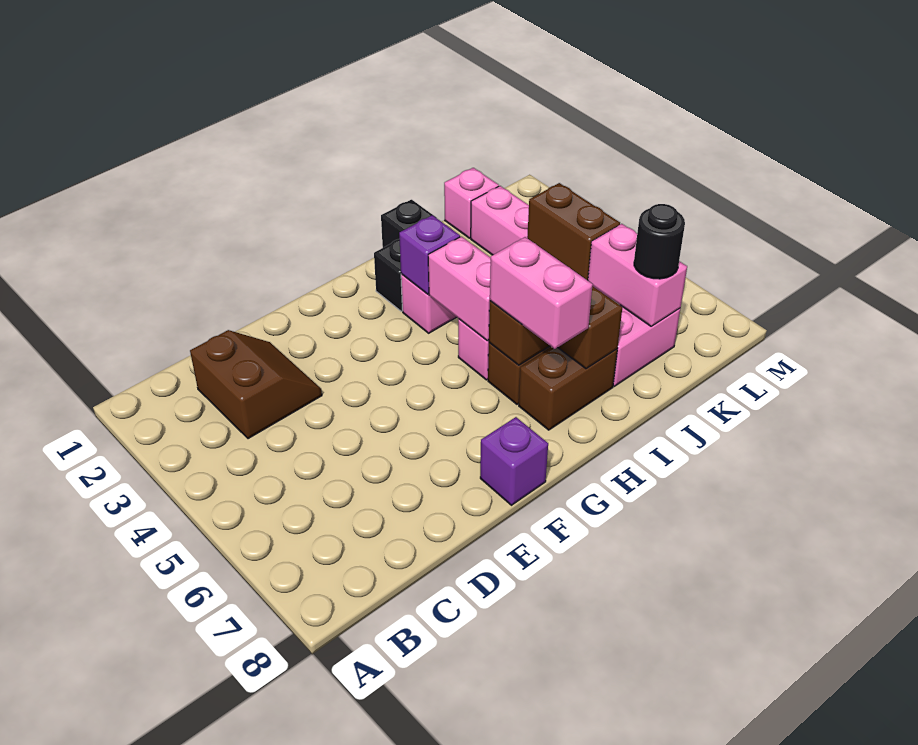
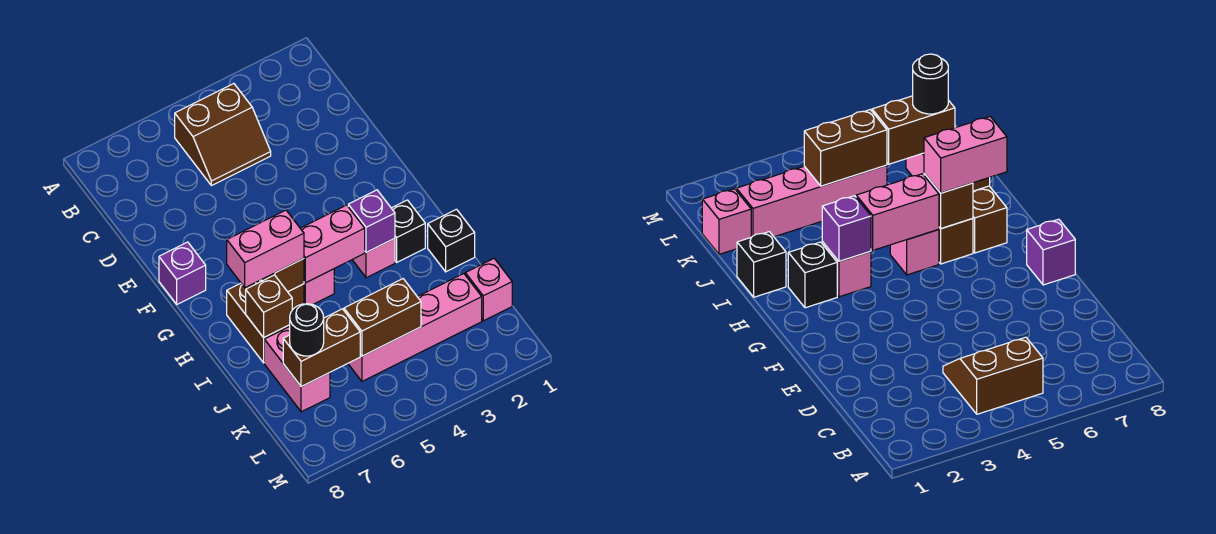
brown slope C2:D3 level 1 top C -> brown slope B4:C5 level 1 top B
pink brick K6:K7 level 2 -> brown brick K6:K7 level 2

